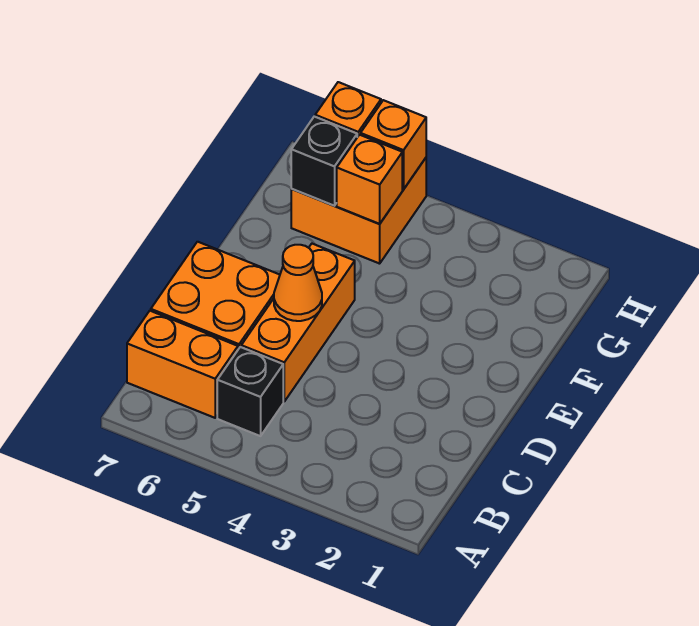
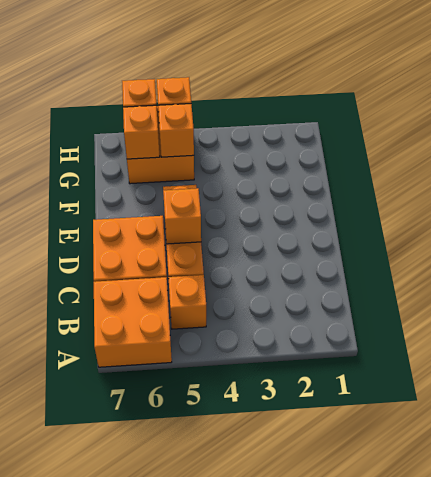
black brick B5 level 1 -> orange brick B5 level 1
orange brick B6:B7 level 1 -> orange brick A6:B7 level 1
orange cone D5 level 2 -> orange brick D5 level 2
black brick G6 level 2 -> orange brick G6 level 2

